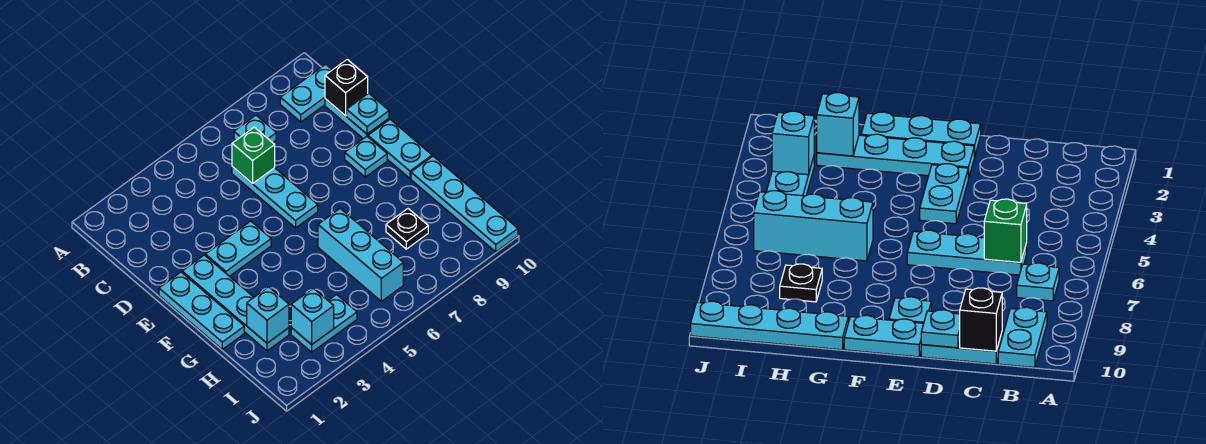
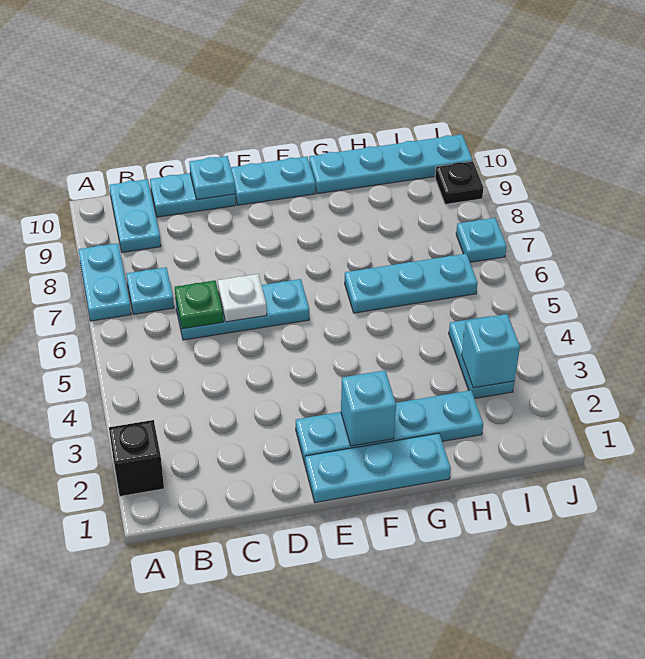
green brick C6 level 2 -> green plate C6 level 2
black brick C10 level 2 -> black brick A2 level 1
none -> white plate D6 level 2
cyan plate E3:E4 level 1 -> cyan plate A7:A8 level 1
cyan plate E9 level 1 -> cyan plate J7 level 1
cyan brick G6:I6 level 1 -> cyan plate G6:I6 level 1
cyan brick H2 level 2 -> cyan brick F2 level 2
black plate H8 level 1 -> black plate J9 level 1

